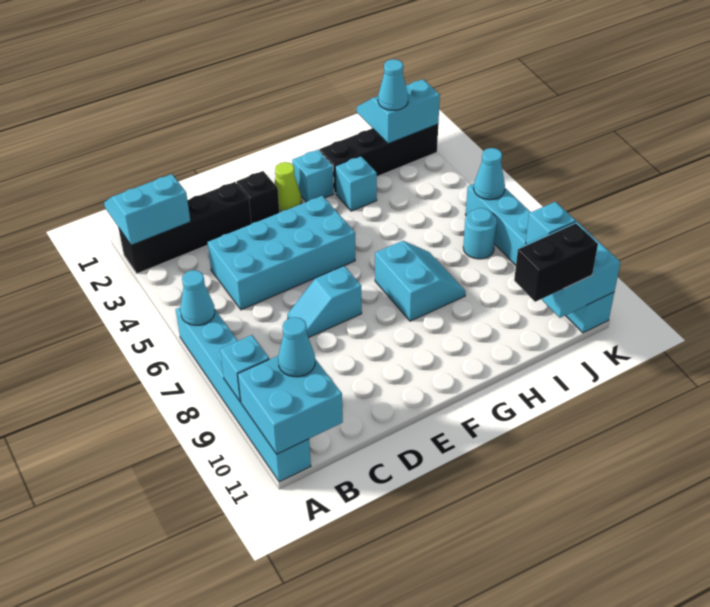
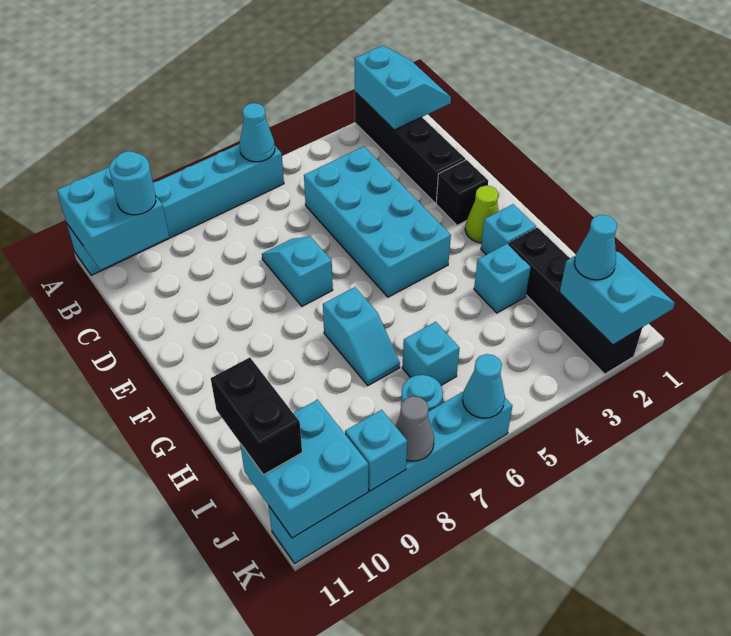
cyan brick A9 level 2 -> cyan brick I6 level 1
cyan cone B10 level 3 -> cyan round brick B10 level 3
cyan slope G7:H8 level 1 top G -> cyan slope G7:H7 level 1 top G
none -> grey cone K8 level 2

